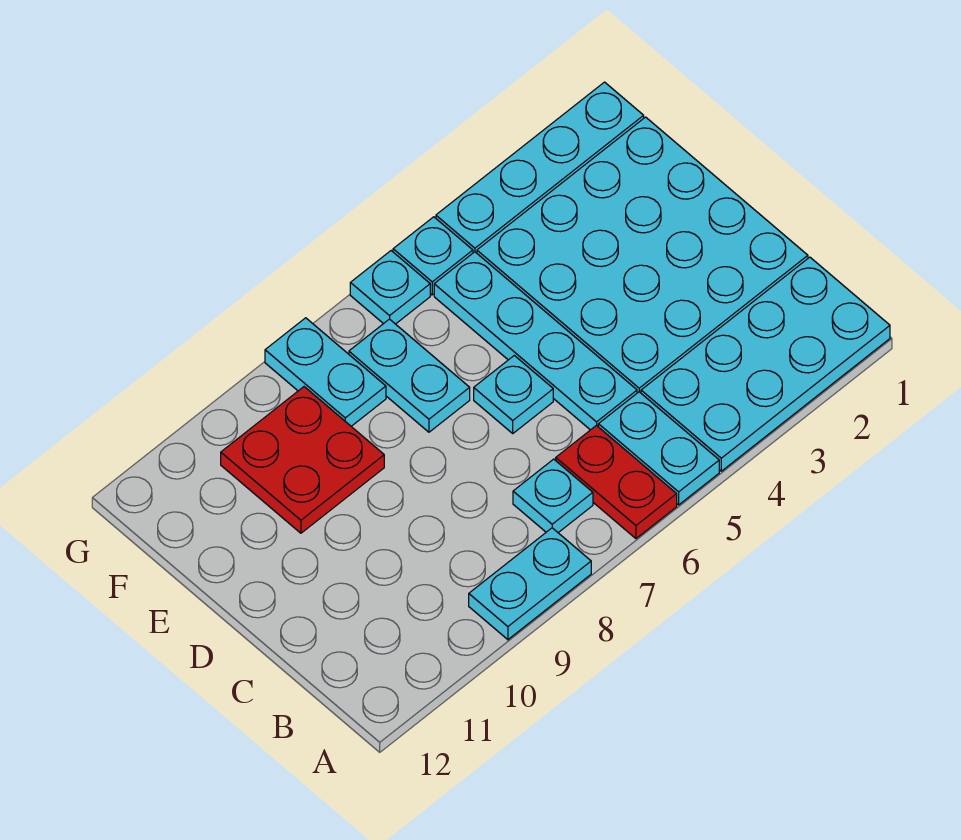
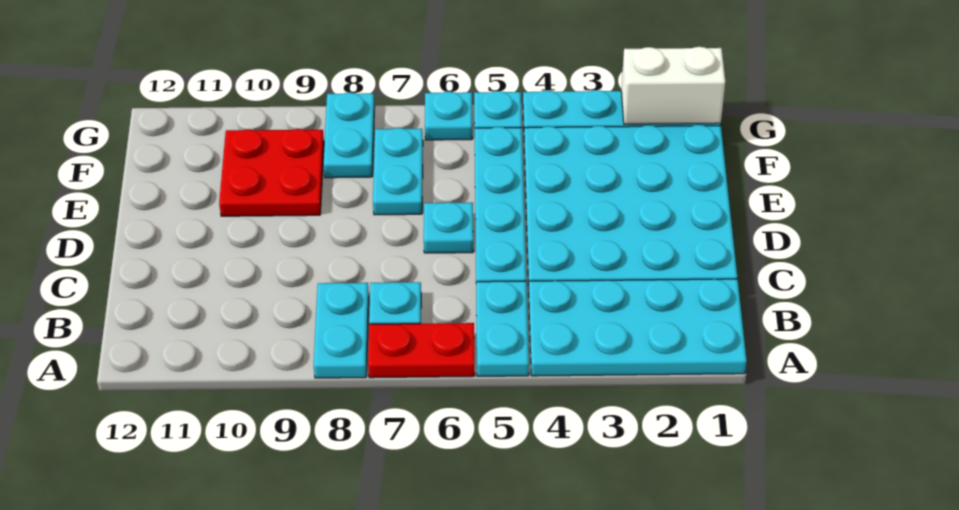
red plate A6:B6 level 1 -> red plate A6:A7 level 1
cyan plate A8:A9 level 1 -> cyan plate A8:B8 level 1
none -> white brick G1:G2 level 2

